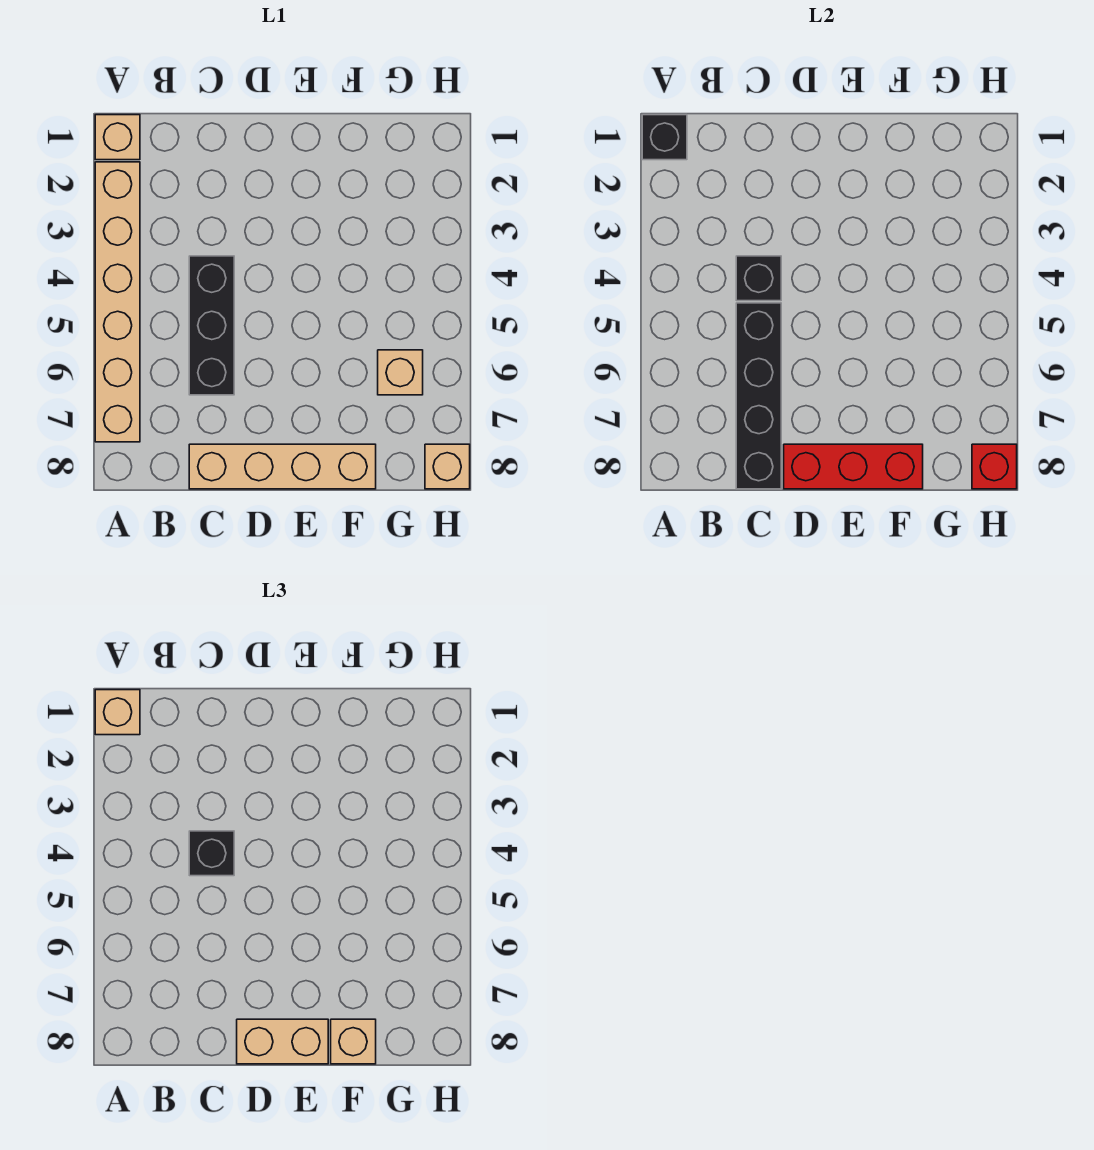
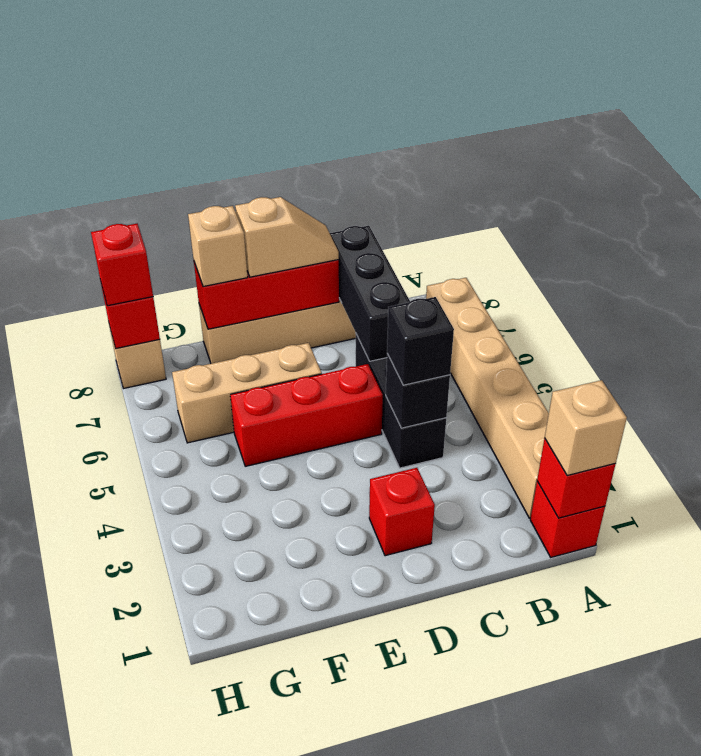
tan brick A1 level 1 -> red brick A1 level 1
black brick A1 level 2 -> red brick A1 level 2
black brick C5:C8 level 2 -> black brick C6:C8 level 2
none -> red brick D2 level 1
none -> red brick D5:F5 level 1
tan brick D8:E8 level 3 -> tan slope D8:E8 level 3 top E
tan brick G6 level 1 -> tan brick E6:G6 level 1
none -> red brick H8 level 3

